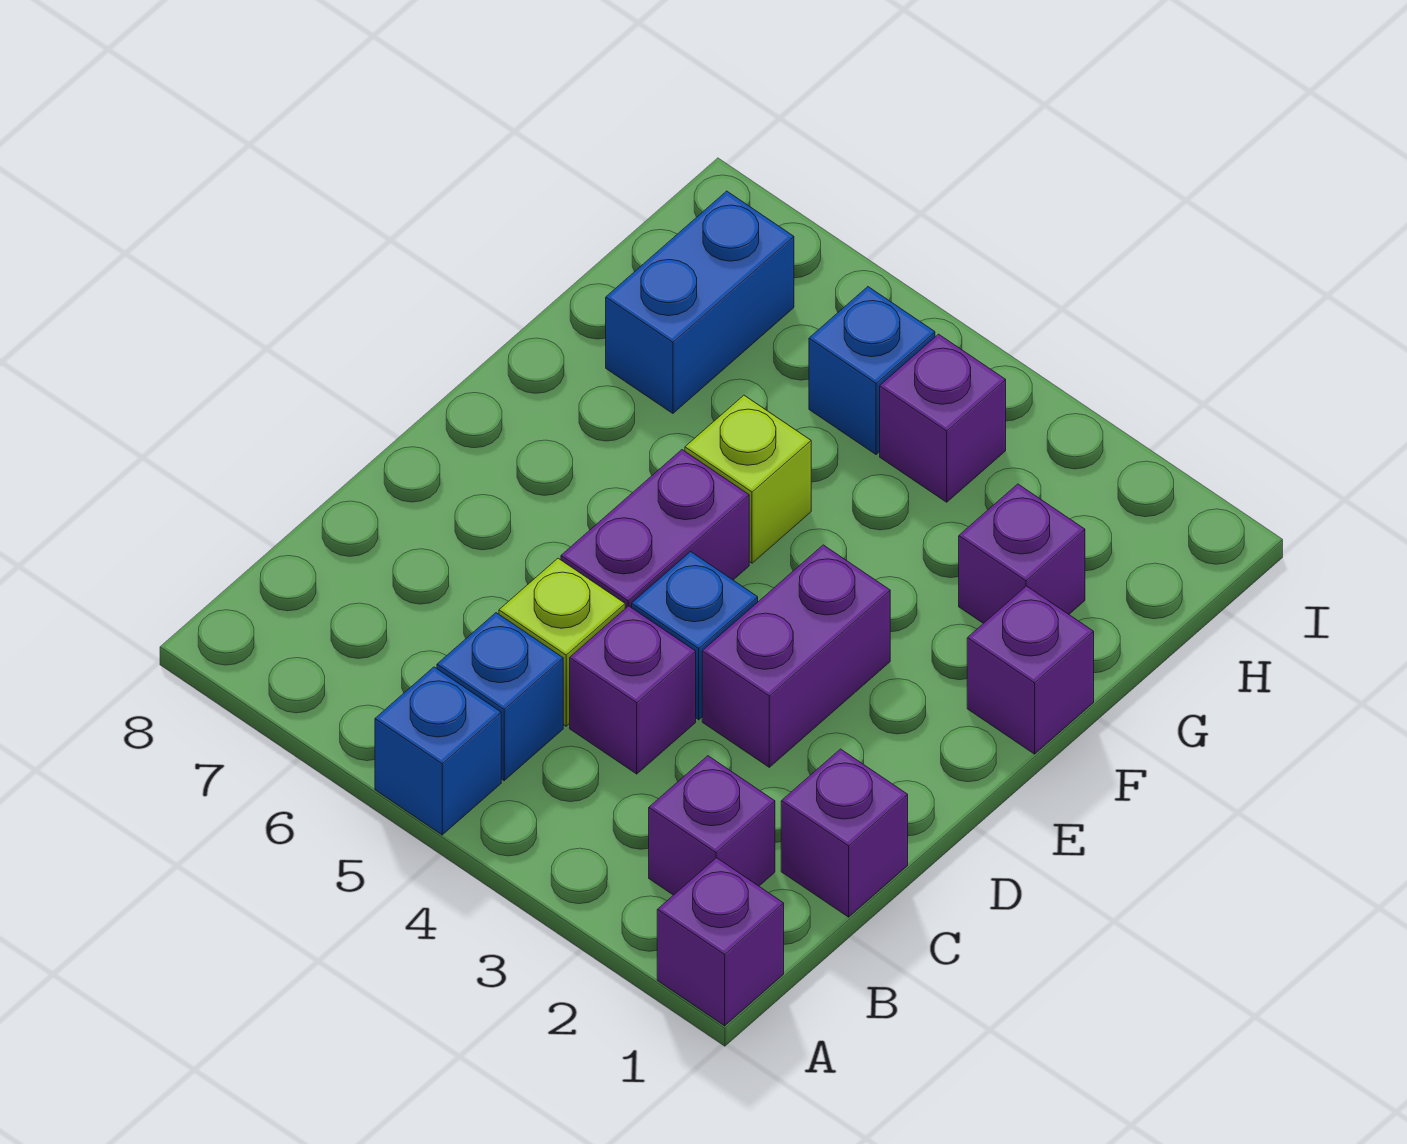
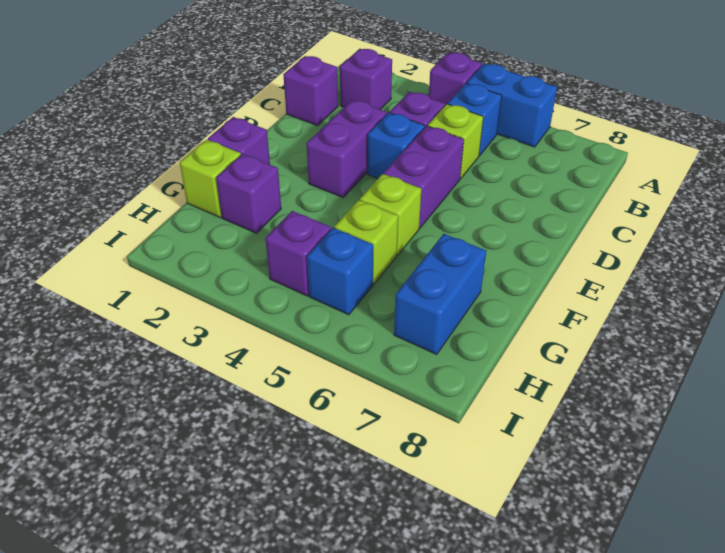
purple brick A1 level 1 -> purple brick A4 level 1
blue brick A5 level 1 -> blue brick A5:A6 level 1
none -> lime brick G1 level 1
none -> lime brick G5 level 1

